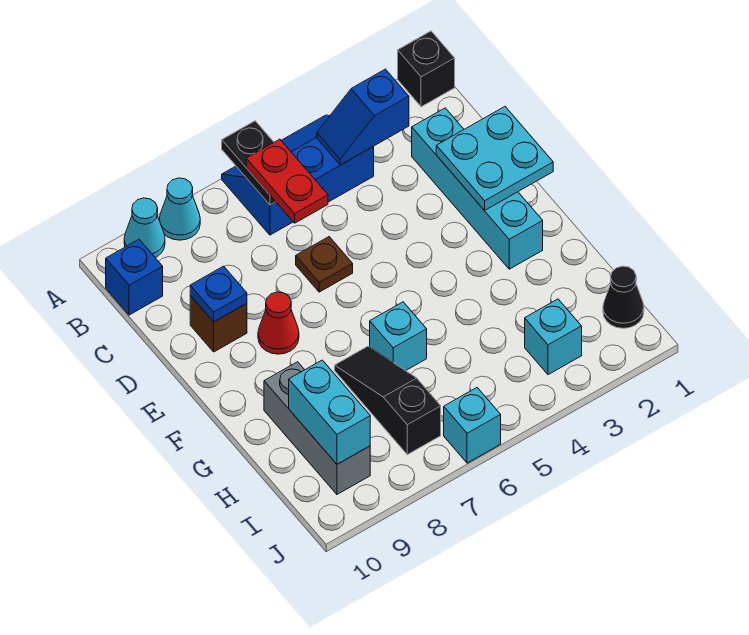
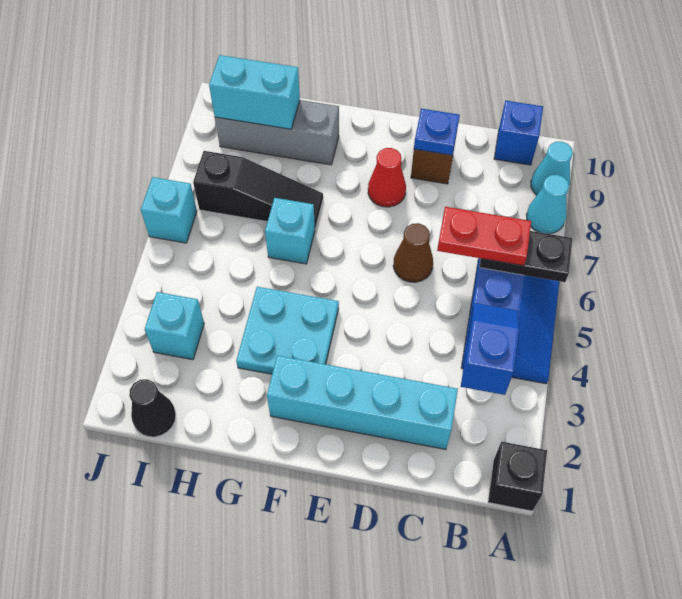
cyan plate D1:E2 level 2 -> cyan plate F3:G4 level 1
brown plate D6 level 1 -> brown cone D6 level 1

